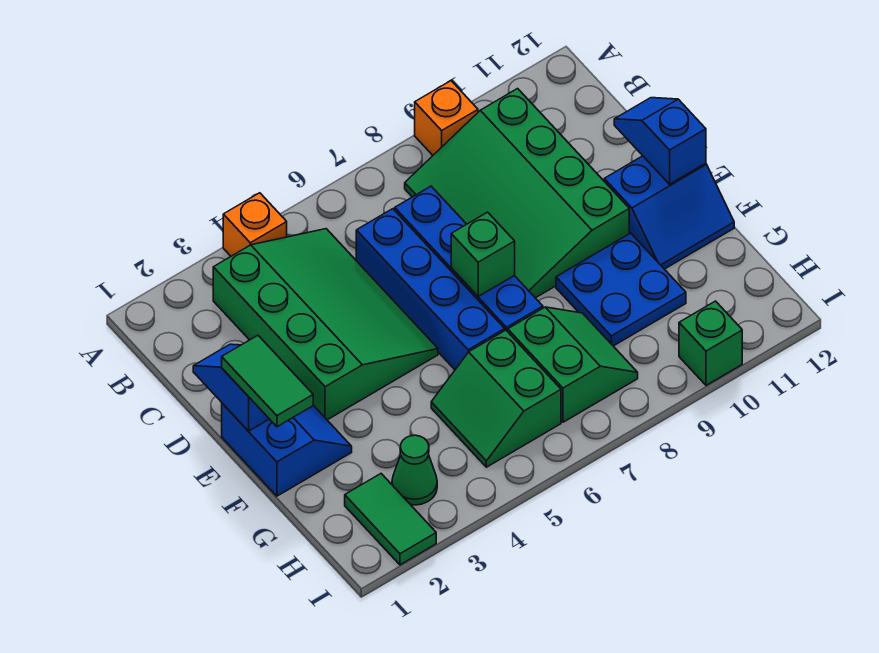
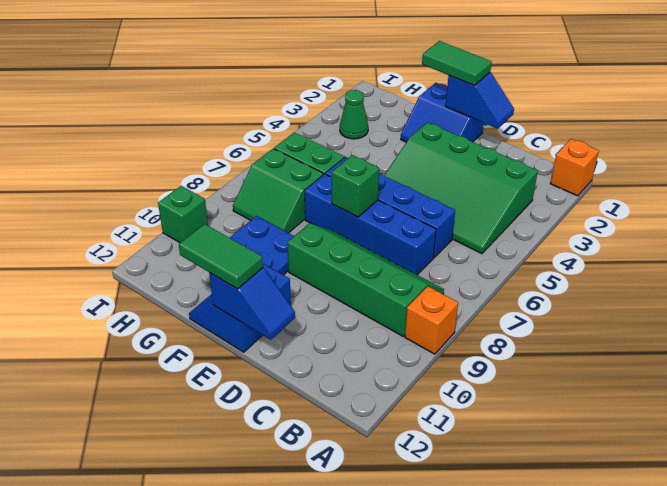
orange brick A4 level 1 -> orange brick A1 level 1
green slope B8:E10 level 1 top 10 -> green slope B8:E9 level 1 top 9
green tile H2:I2 level 1 -> green tile E12:F12 level 3

